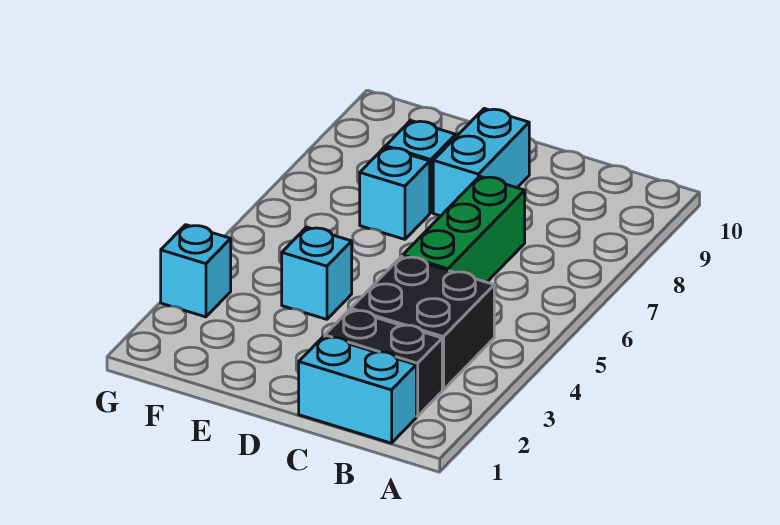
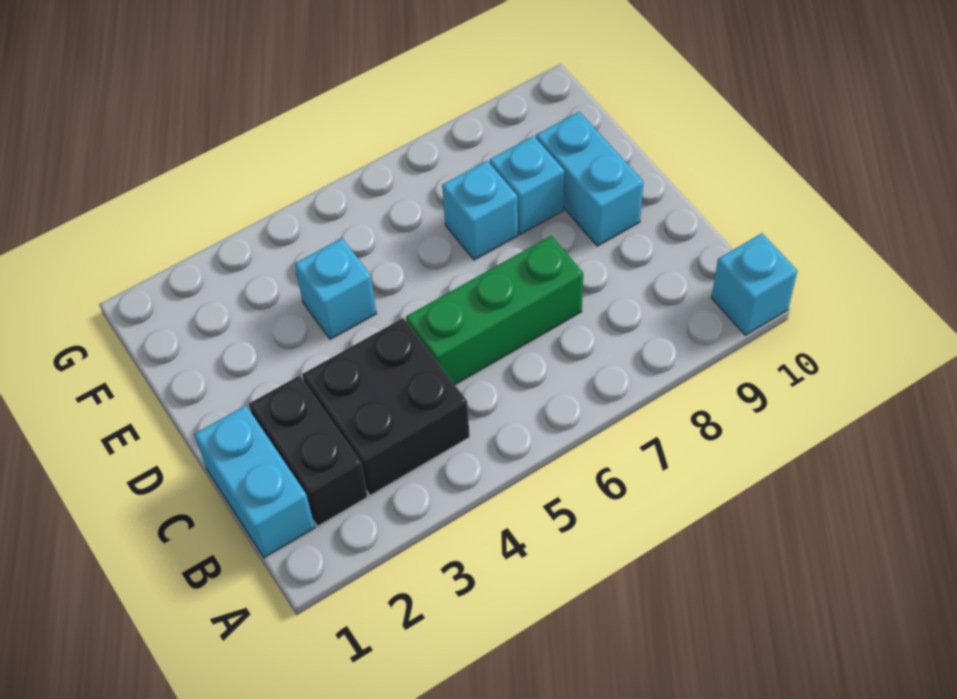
cyan brick D8:D9 level 1 -> cyan brick D9:E9 level 1
cyan brick G3 level 1 -> cyan brick A10 level 1

